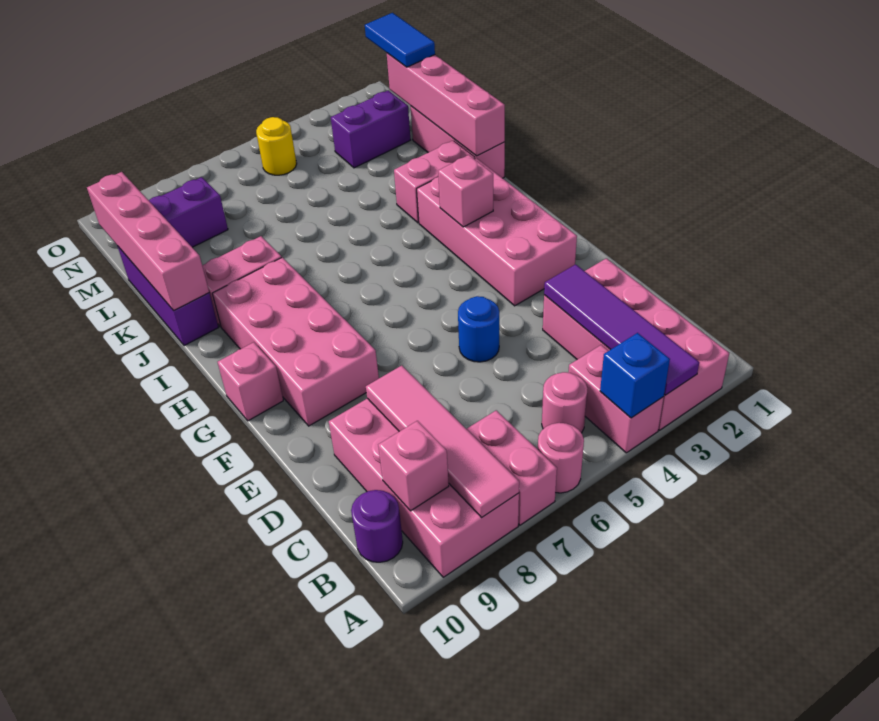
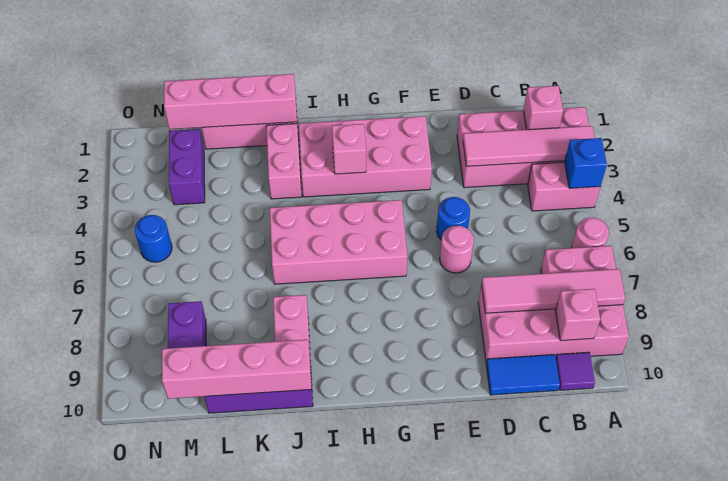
purple tile A3:D3 level 2 -> pink tile A3:D3 level 2
pink round brick B5 level 1 -> pink round brick E6 level 1
purple round brick B10 level 1 -> purple tile B10 level 1
pink brick F8:I9 level 1 -> pink brick G5:J6 level 1
pink brick G10 level 1 -> pink brick B2 level 2
blue tile M1:N1 level 3 -> blue tile C10:D10 level 1
yellow round brick N5 level 1 -> blue round brick N5 level 1

